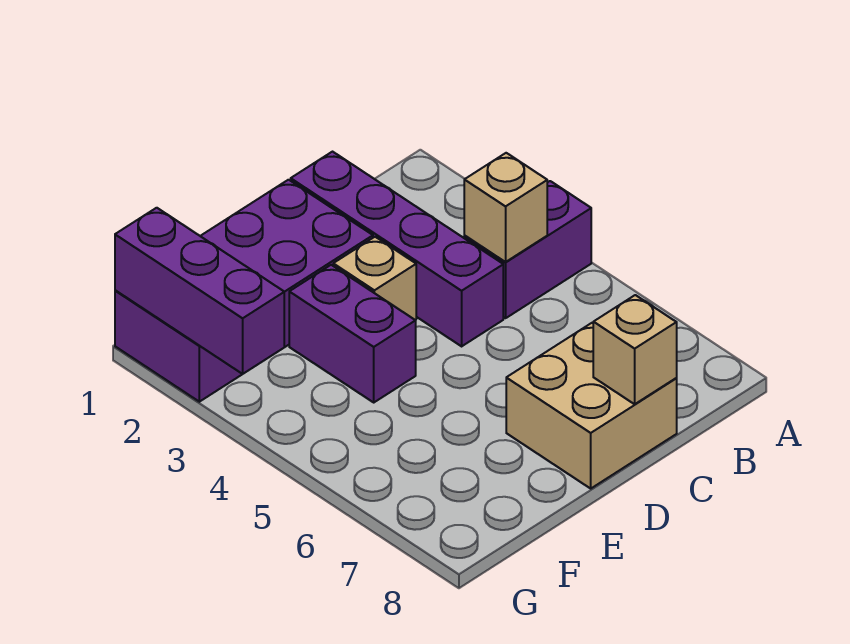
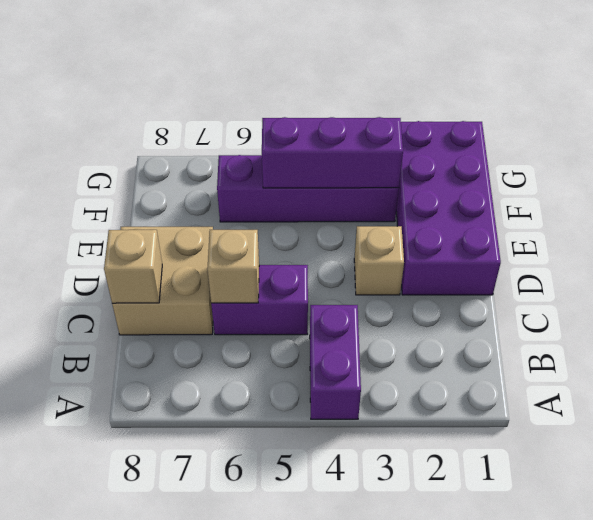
tan brick B4 level 2 -> tan brick C6 level 2
purple brick C1:C4 level 1 -> purple brick F3:F6 level 1
purple brick E3:E4 level 1 -> purple brick C5:C6 level 1
purple brick G1:G3 level 2 -> purple brick F3:F5 level 2

